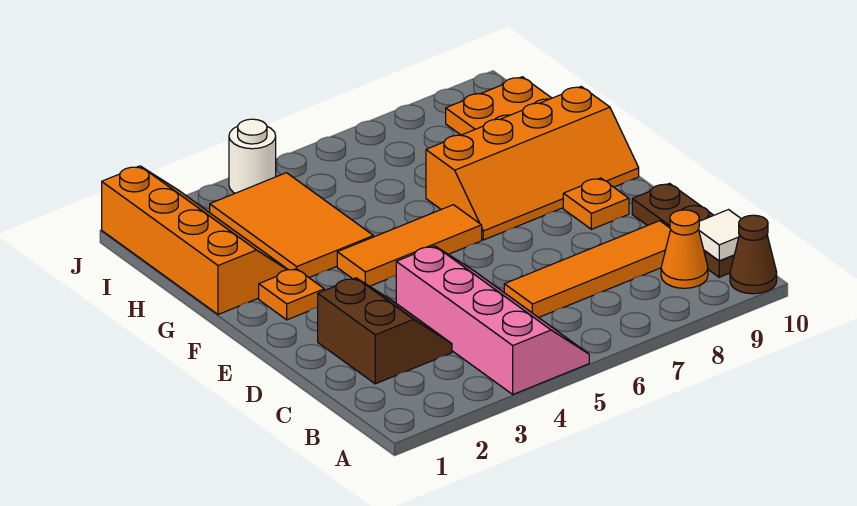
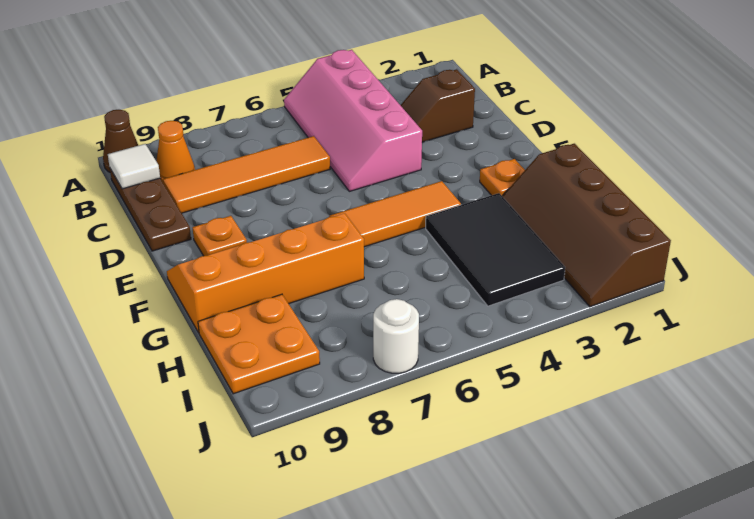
brown slope C2:D3 level 1 top 2 -> brown slope C2:C3 level 1 top 2
orange slope G1:J2 level 1 top 1 -> brown slope G1:J2 level 1 top 1
orange tile G3:I4 level 1 -> black tile G3:I4 level 1
white round brick J4 level 1 -> white round brick J7 level 1

